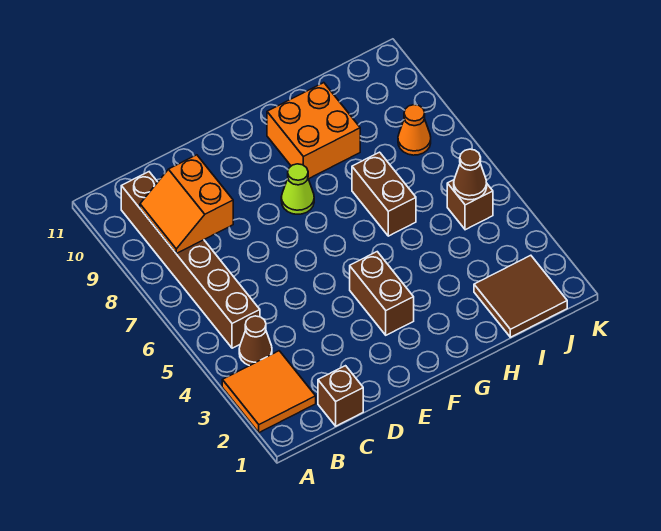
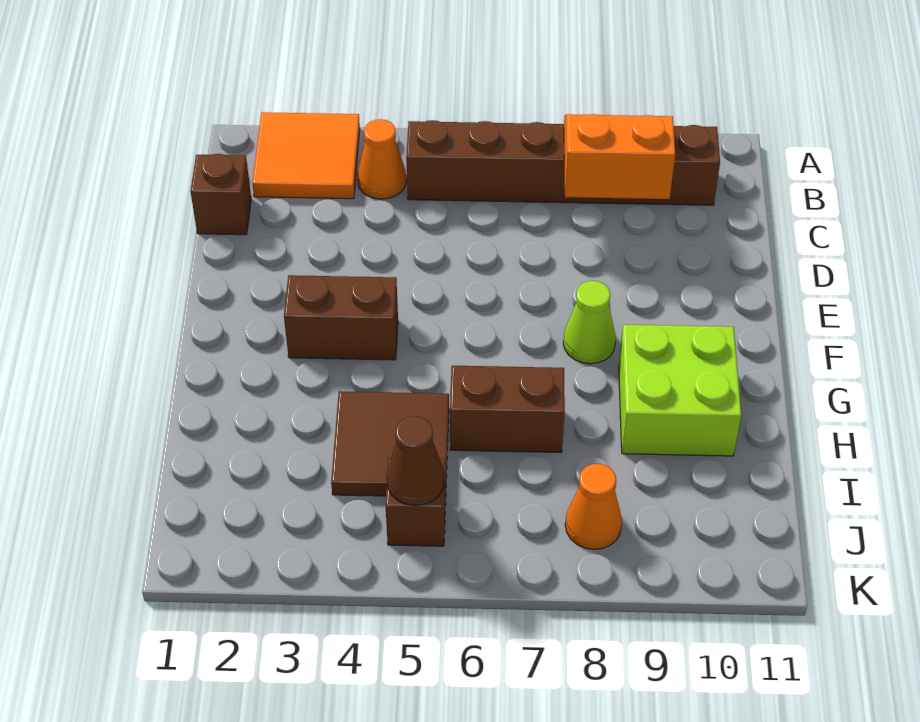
brown cone B4 level 1 -> orange cone B4 level 1
orange brick G9:H10 level 1 -> lime brick G9:H10 level 1
brown tile I1:J2 level 1 -> brown tile H4:I5 level 1

